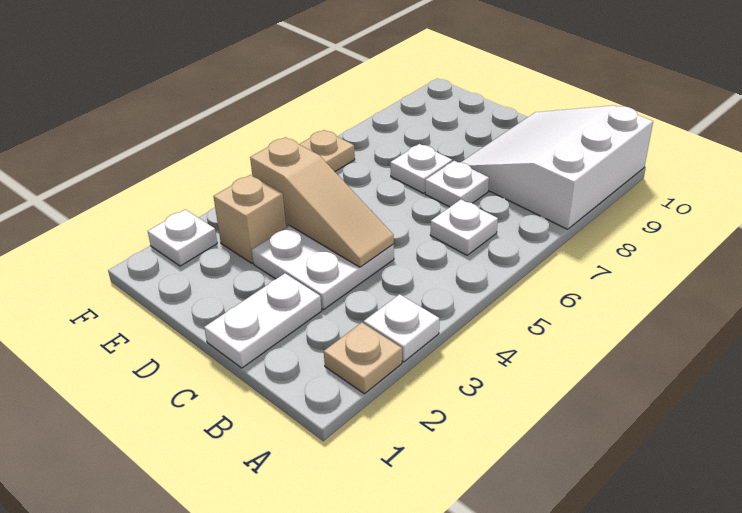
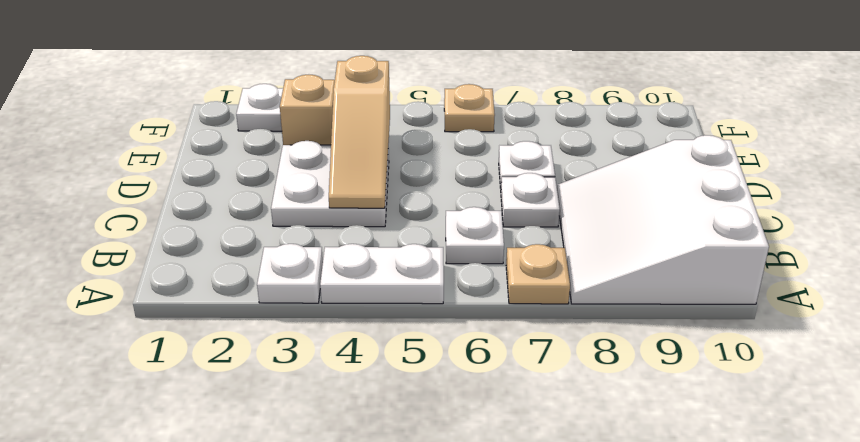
tan plate A2 level 1 -> tan plate A7 level 1
white slope A8:C10 level 1 top A -> white slope A8:C10 level 1 top 10
white plate C1:C2 level 1 -> white plate A4:A5 level 1

